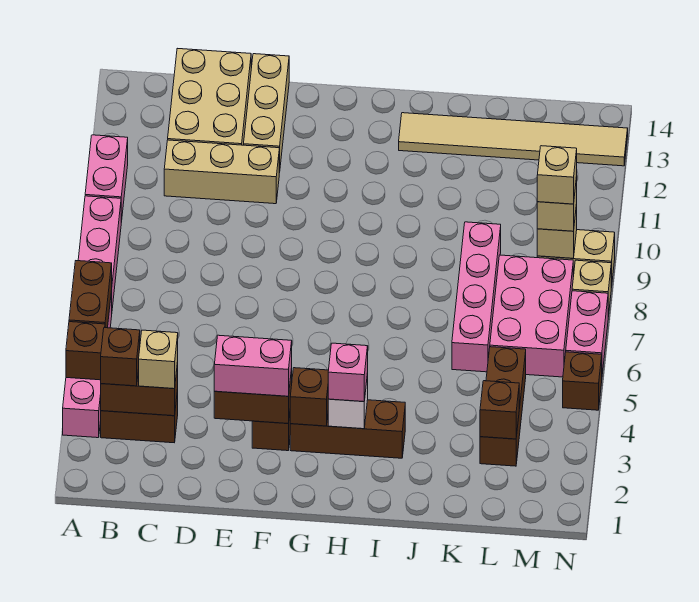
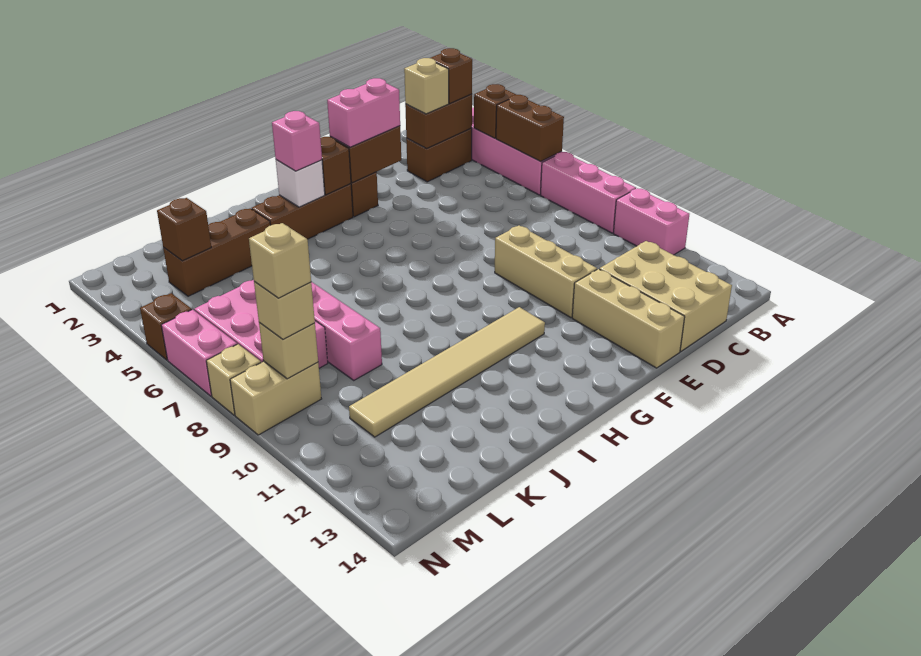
tan brick C11:E11 level 1 -> tan brick E9:E11 level 1
tan tile I13:N13 level 1 -> tan tile G11:L11 level 1
brown brick L3:L5 level 1 -> brown brick J3:L3 level 1

